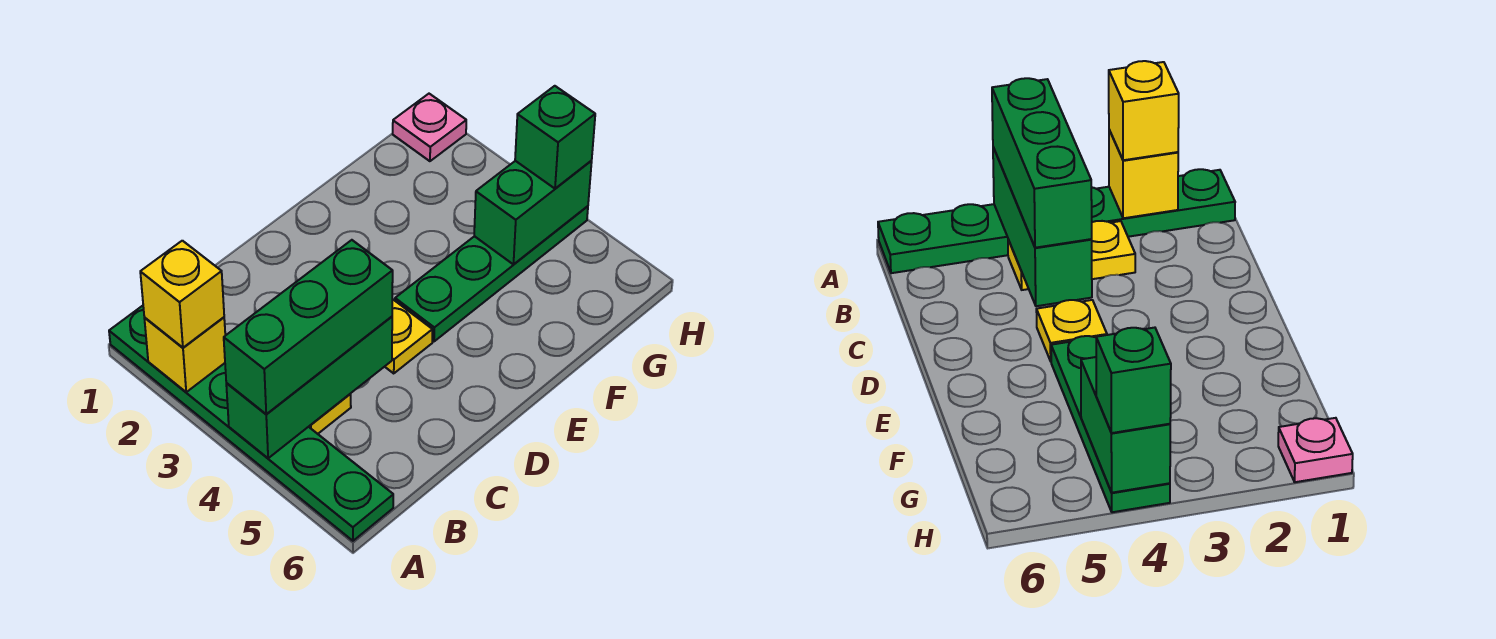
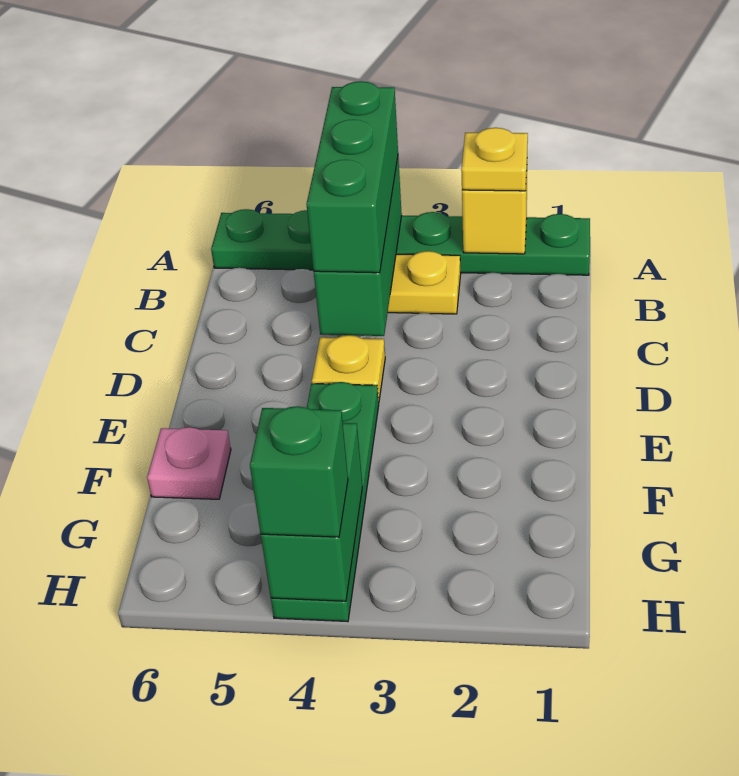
yellow brick A2 level 3 -> yellow plate A2 level 3
pink plate H1 level 1 -> pink plate F6 level 1

